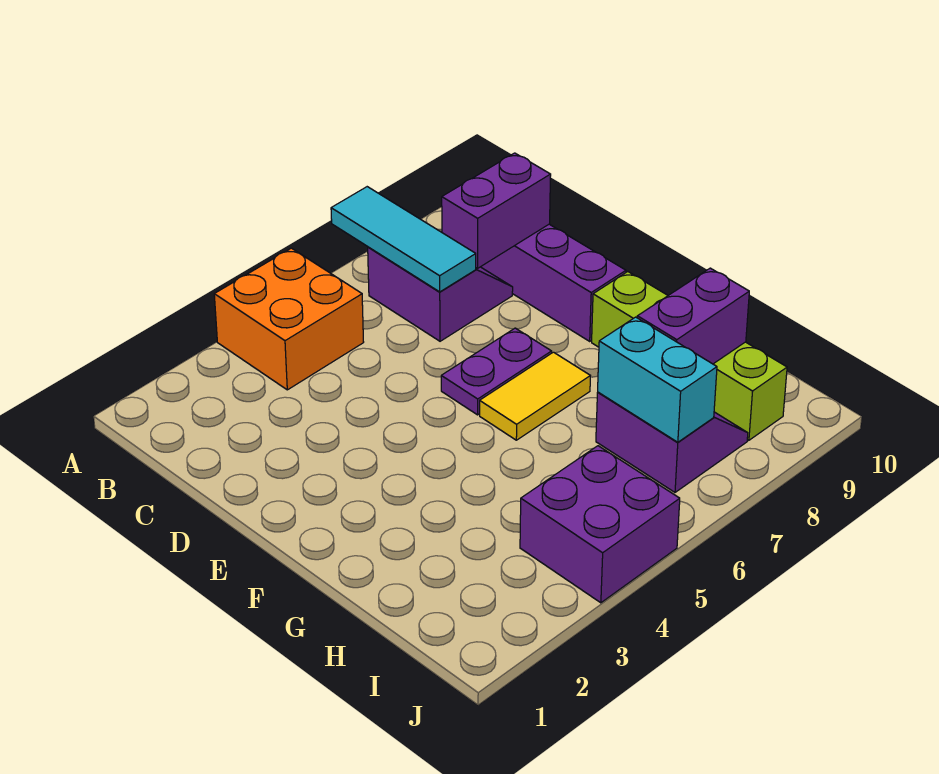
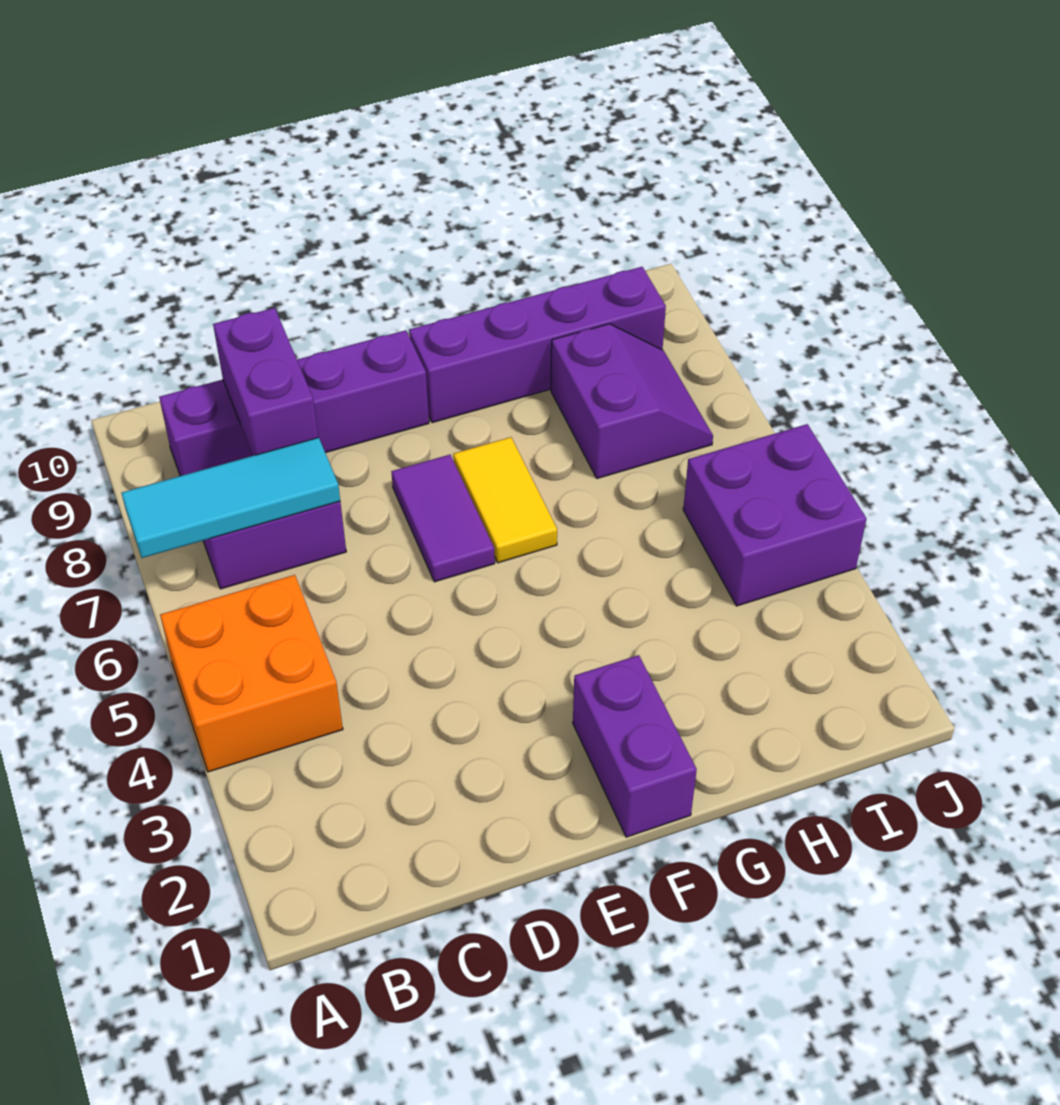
purple plate E6:E7 level 1 -> purple tile E6:E7 level 1
lime brick F9:I9 level 1 -> purple brick F9:I9 level 1
purple slope H7:I8 level 1 top 7 -> purple slope H7:I8 level 1 top H
cyan brick H7:I7 level 2 -> none
purple brick H8:H9 level 2 -> purple brick F1:F2 level 1

